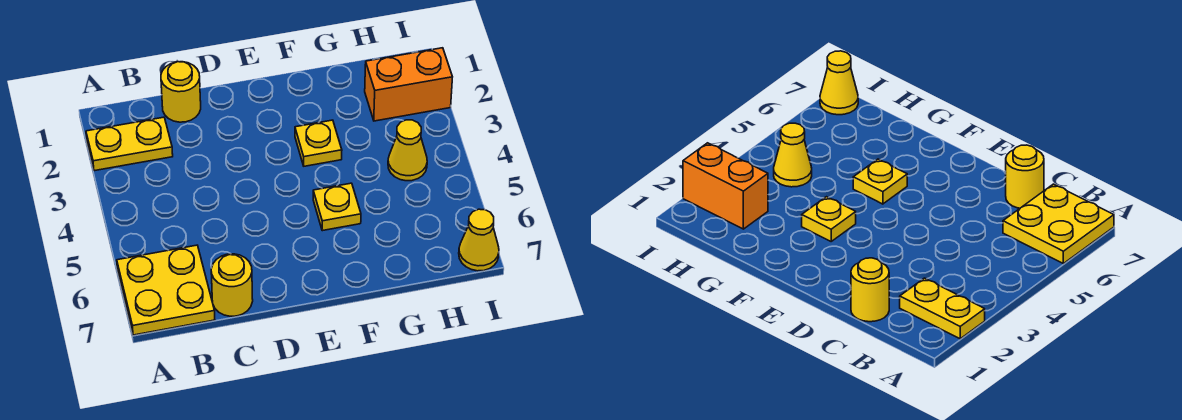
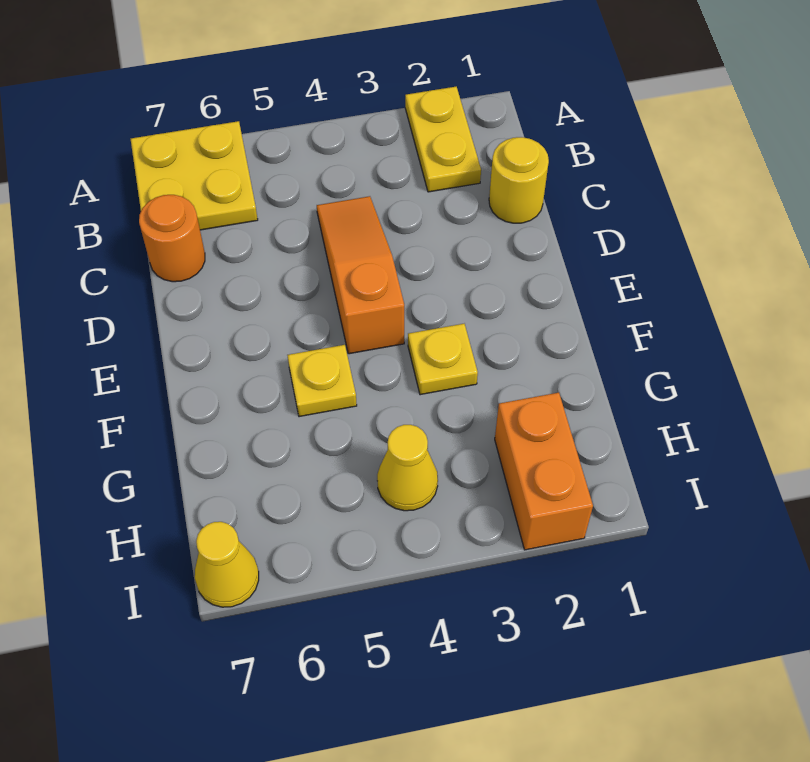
none -> orange slope C4:E4 level 1 top E
yellow round brick C7 level 1 -> orange round brick C7 level 1

